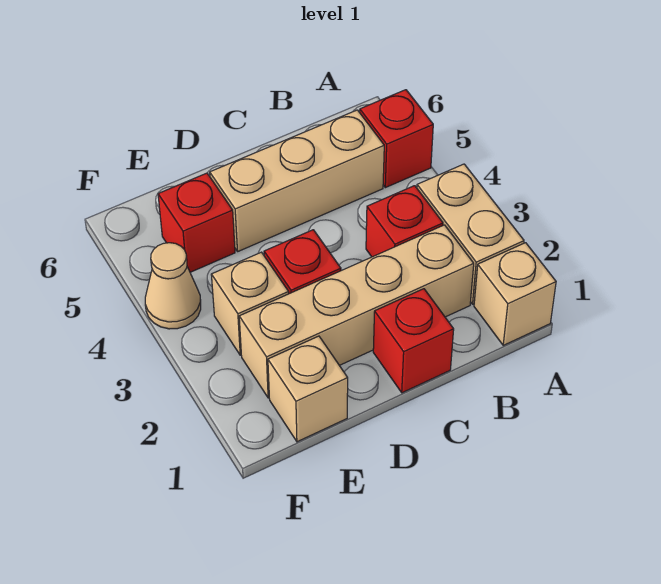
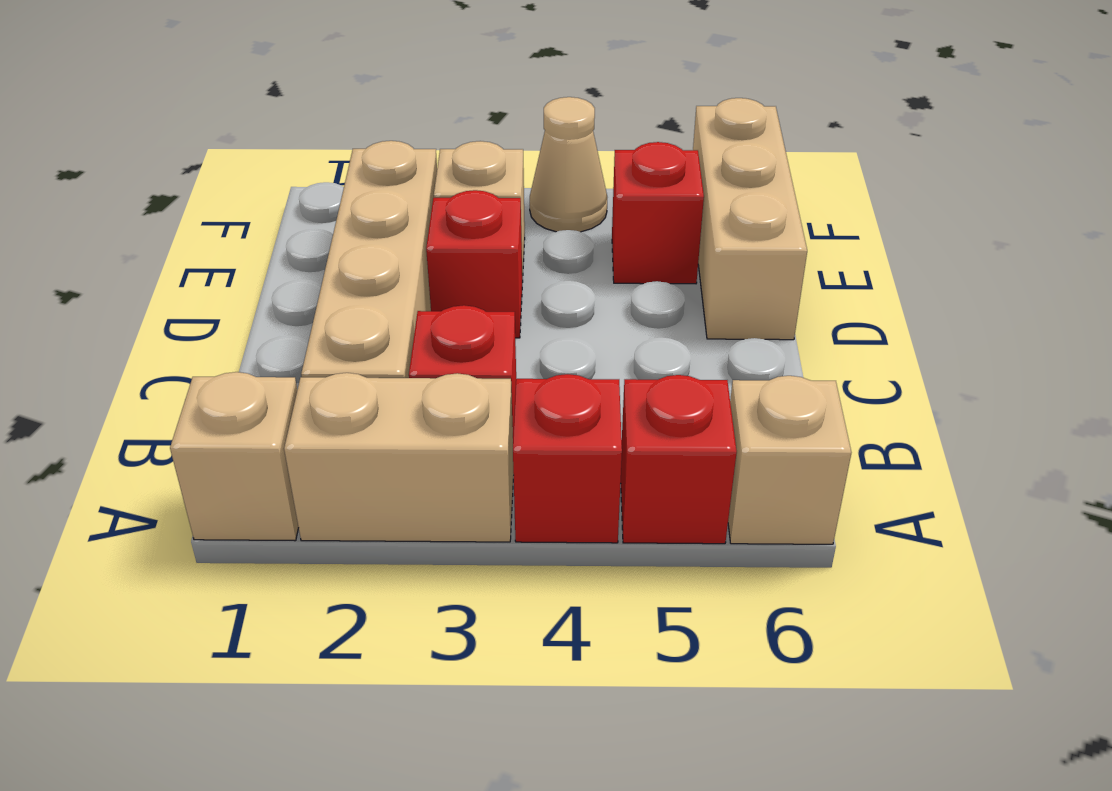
tan brick B5:D5 level 1 -> tan brick D6:F6 level 1
red brick C1 level 1 -> red brick A4 level 1
tan brick E1 level 1 -> tan brick A6 level 1

